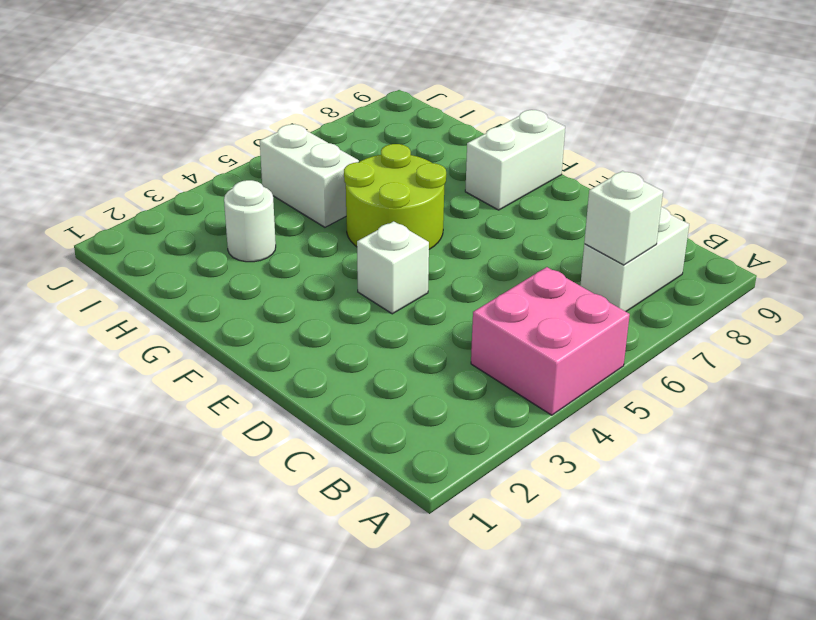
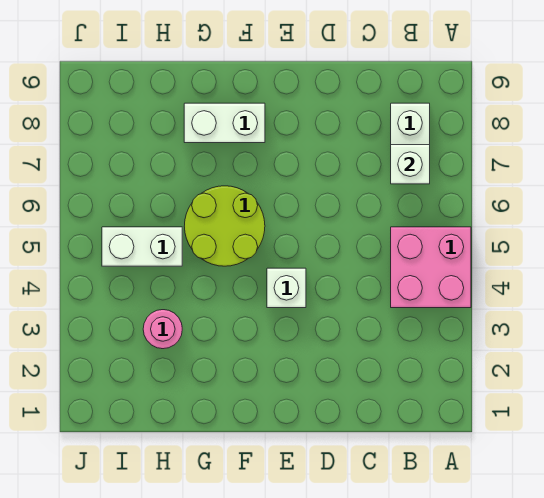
white brick F8:F9 level 1 -> white brick F8:G8 level 1
white round brick H3 level 1 -> pink round brick H3 level 1

